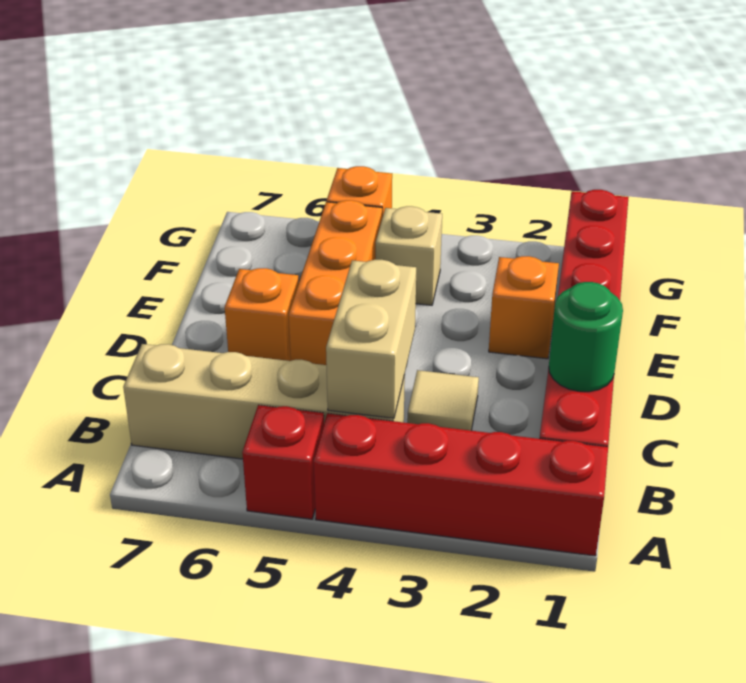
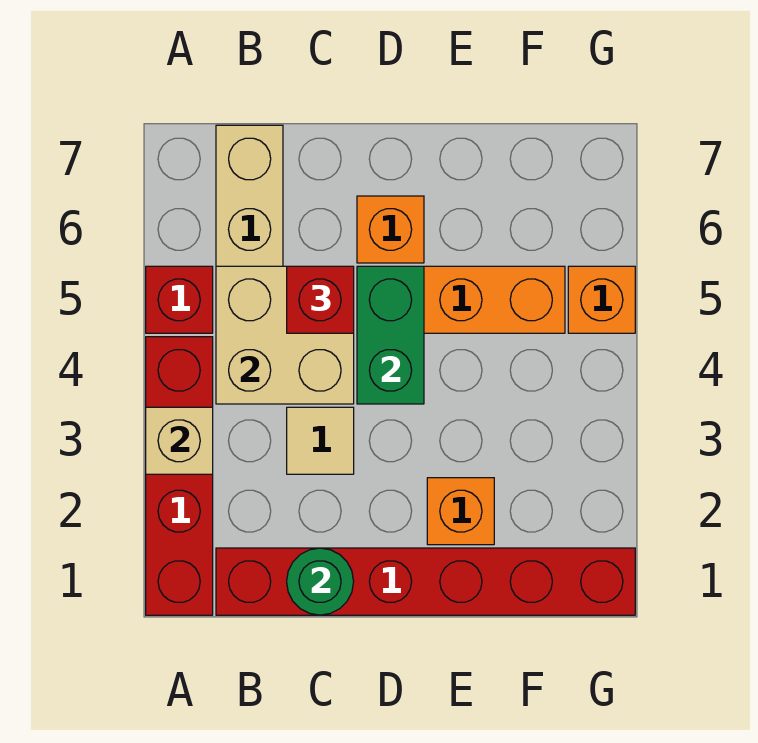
tan brick B4:C4 level 2 -> tan brick B4:C5 level 2
none -> red brick C5 level 3
none -> green brick D4:D5 level 2
tan brick F4 level 1 -> tan brick A3 level 2

